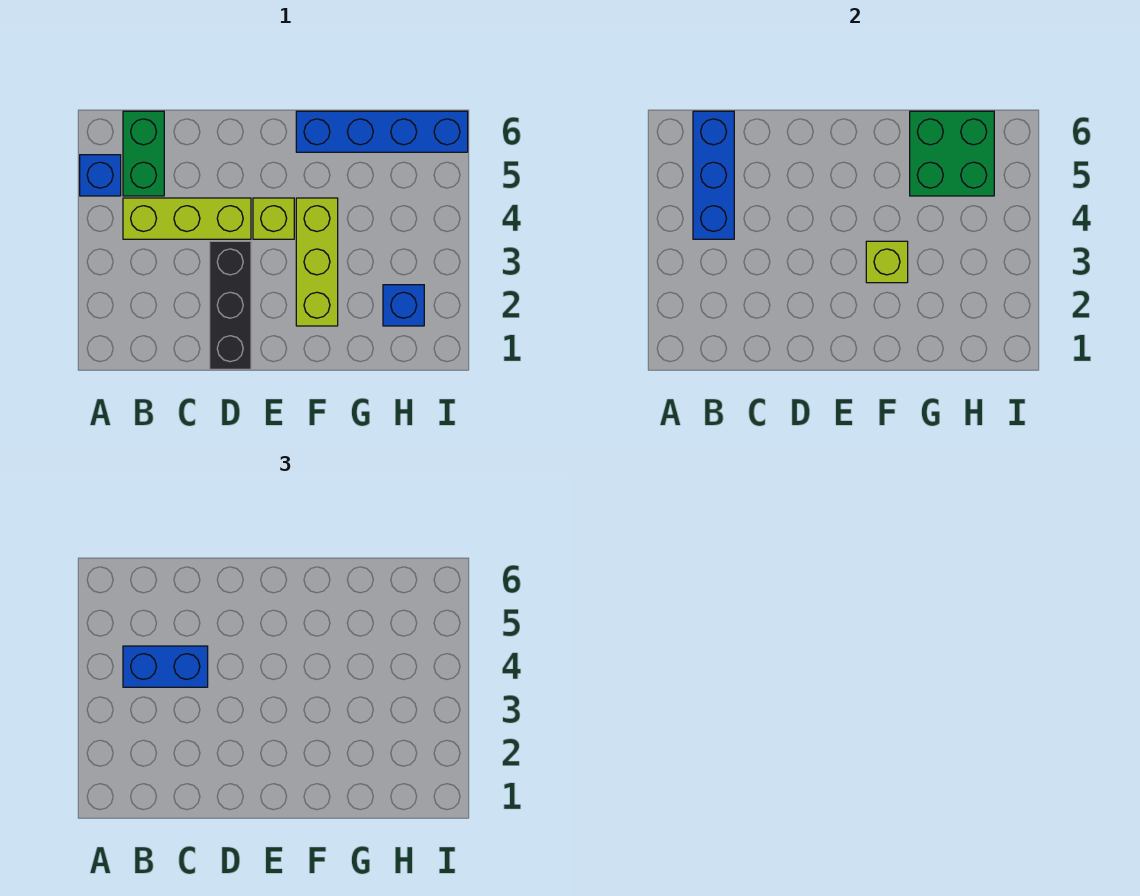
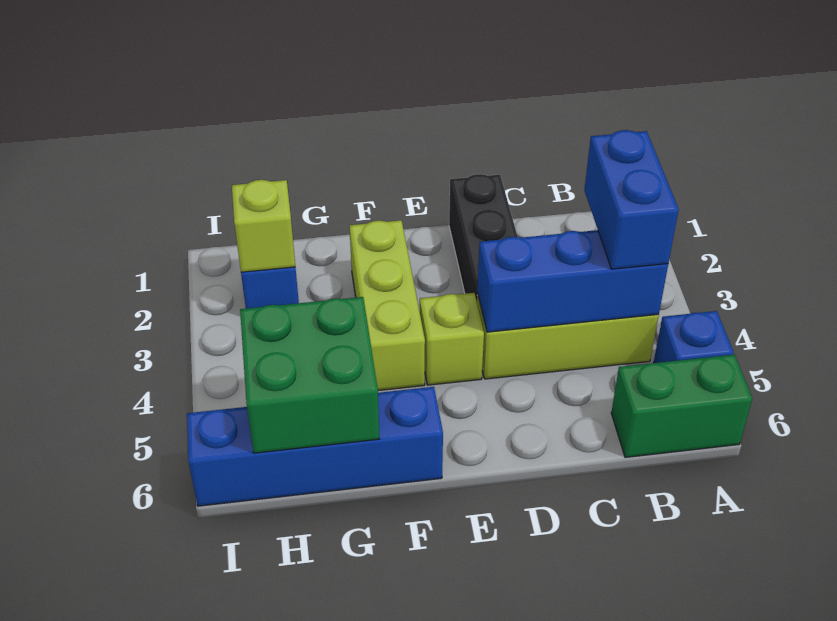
blue brick B4:B6 level 2 -> blue brick B4:D4 level 2
blue brick B4:C4 level 3 -> blue brick B3:B4 level 3
green brick B5:B6 level 1 -> green brick A6:B6 level 1
lime brick F3 level 2 -> lime brick H2 level 2

